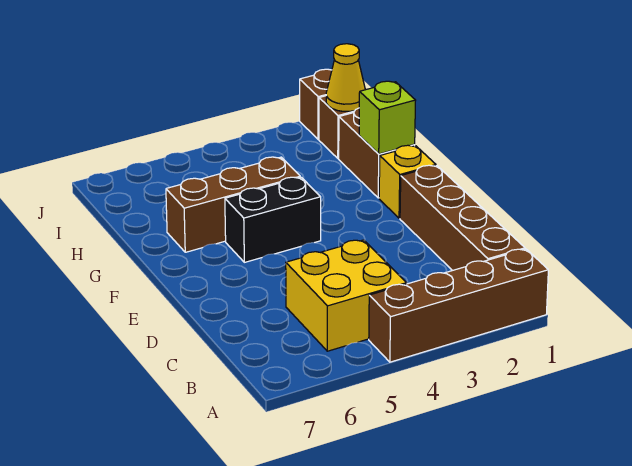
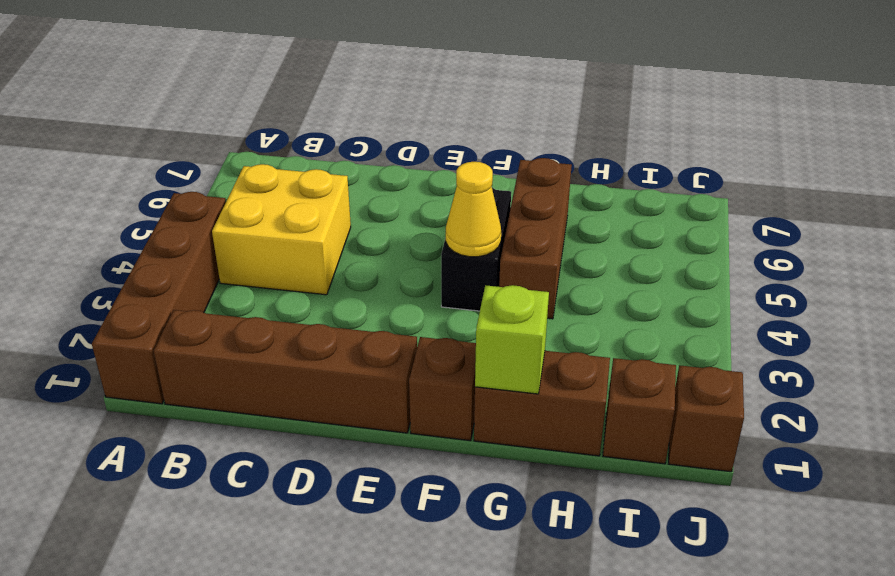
yellow brick F1 level 1 -> brown brick F1 level 1
yellow cone I1 level 2 -> yellow cone F4 level 2

